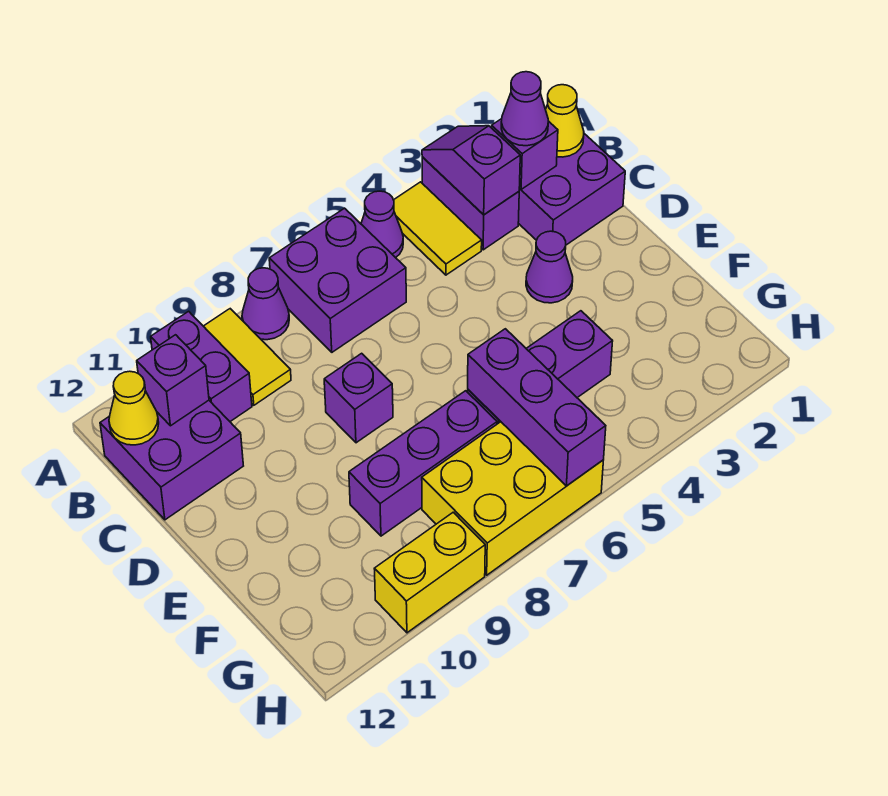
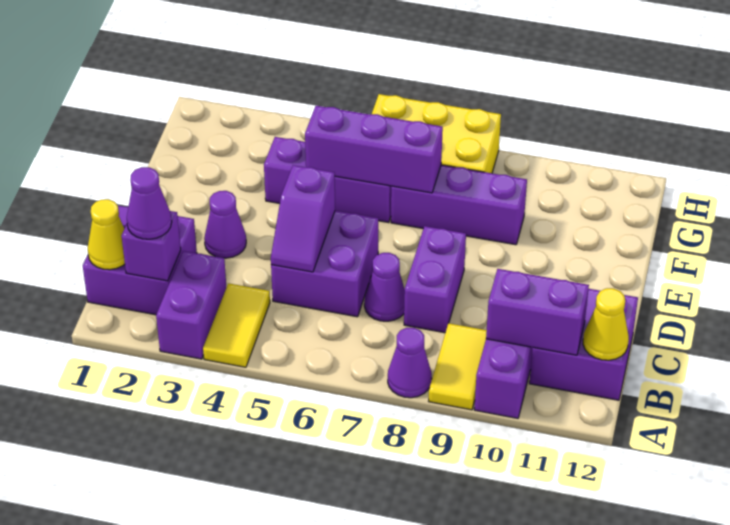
purple slope A3:B3 level 2 top B -> purple slope C5:D5 level 2 top D
purple cone A5 level 1 -> purple cone C7 level 1
purple brick A6:B7 level 1 -> purple brick C5:D6 level 1
purple brick B11 level 2 -> purple brick B10:B11 level 2
purple brick D8 level 1 -> purple brick C8:D8 level 1
purple brick F6:H6 level 2 -> purple brick F5:F7 level 2
yellow brick H9:H10 level 1 -> none

